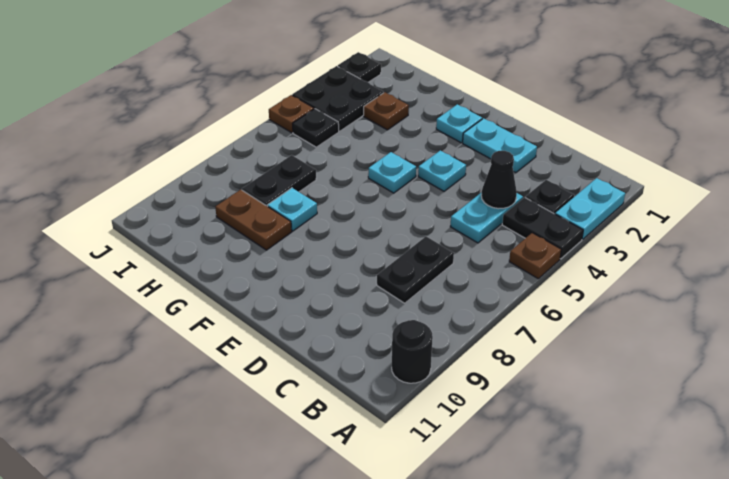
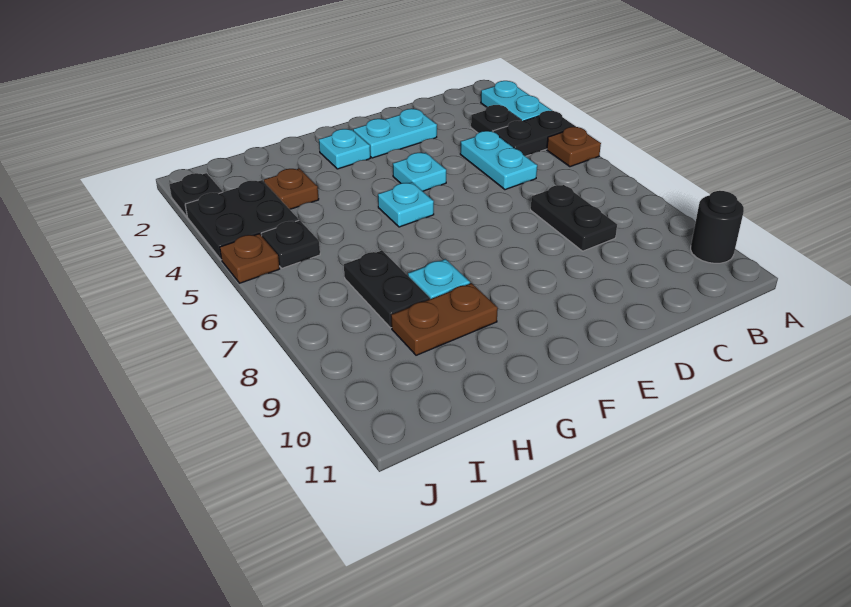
black cone C4 level 2 -> none

